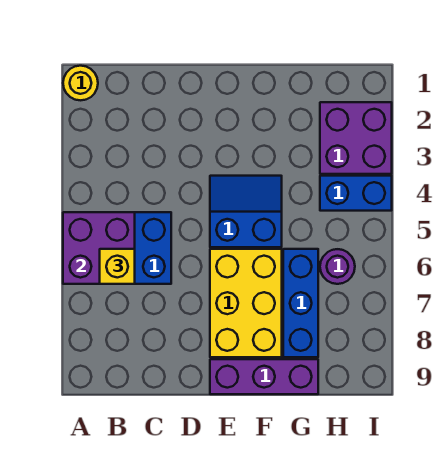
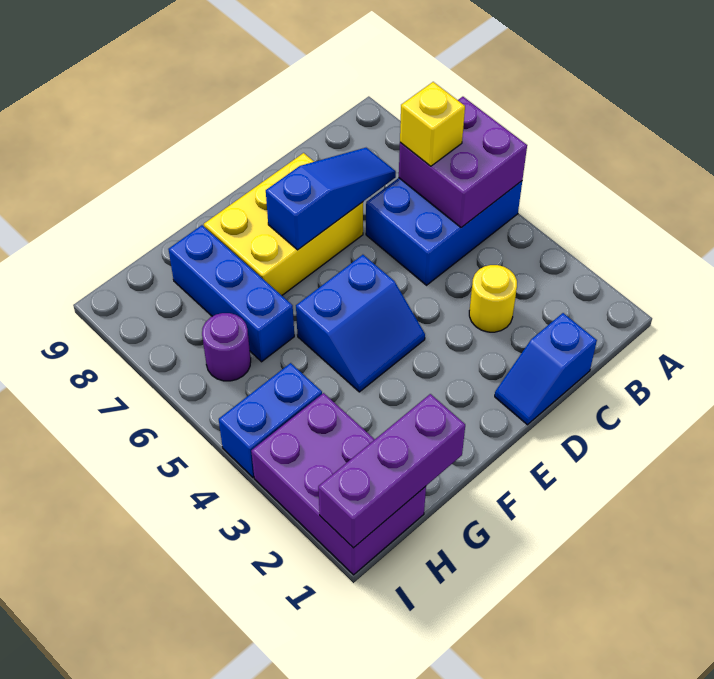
yellow round brick A1 level 1 -> yellow round brick C3 level 1
none -> blue slope C1:D1 level 1 top C
none -> blue slope C7:E7 level 2 top E
yellow brick E6:F8 level 1 -> yellow brick D7:F8 level 1
purple brick E9:G9 level 1 -> purple brick G1:I1 level 2
purple brick H2:I3 level 1 -> purple brick H1:I3 level 1

